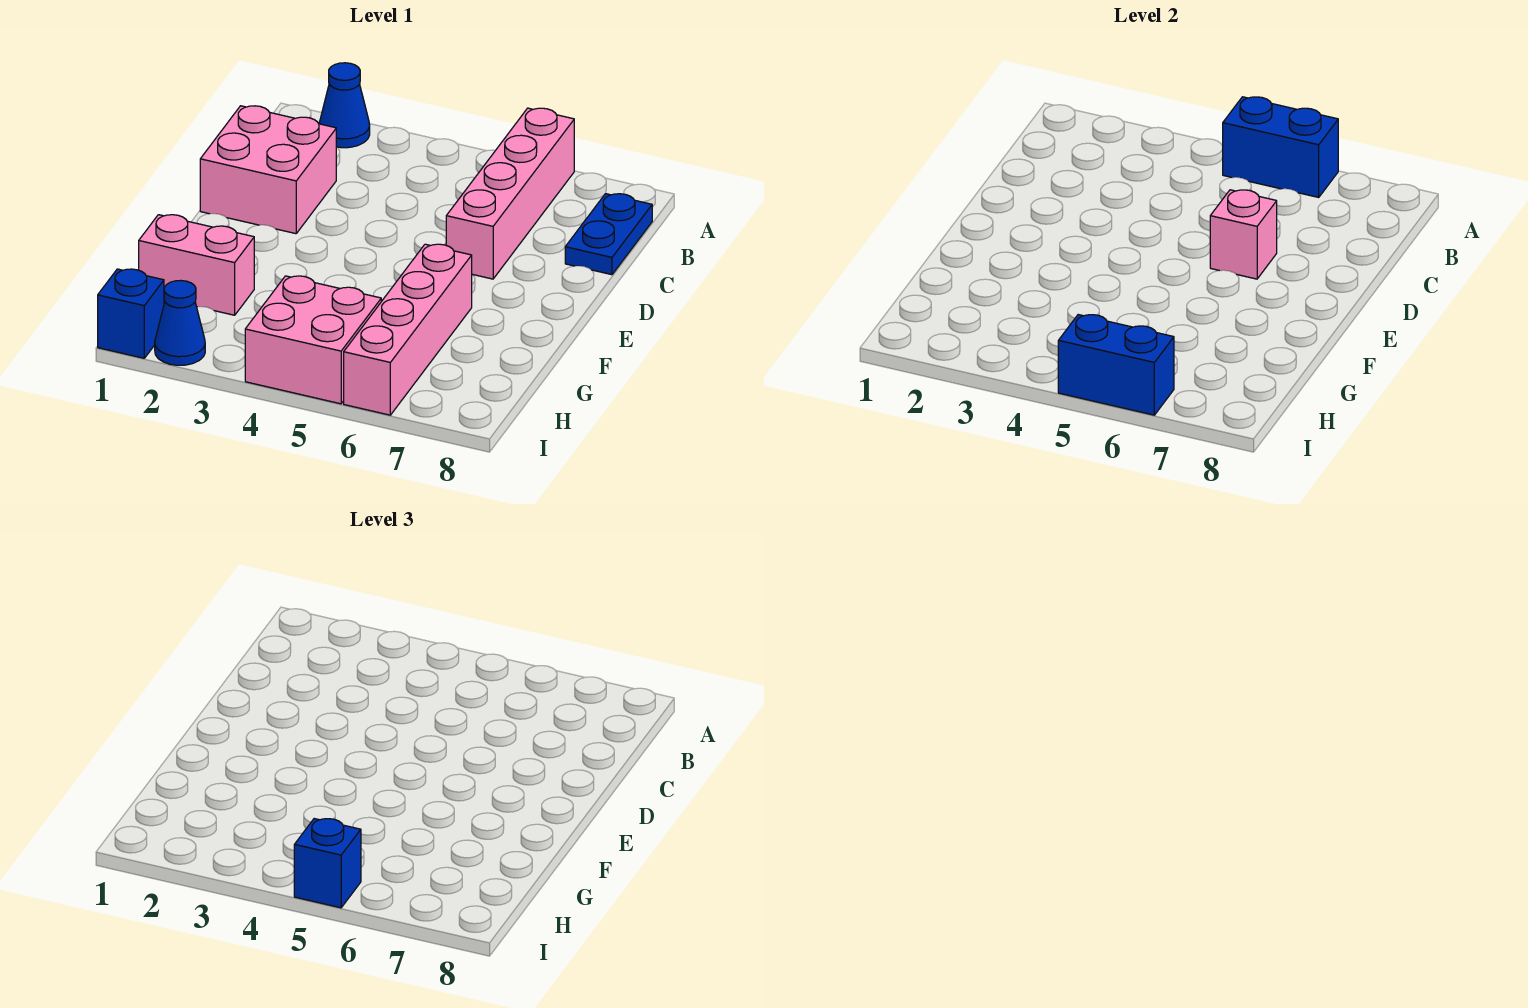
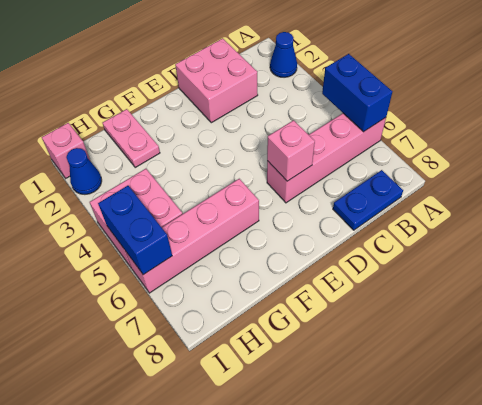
pink brick G1:G2 level 1 -> pink plate G1:G2 level 1
blue brick I1 level 1 -> pink brick I1 level 1
blue brick I5 level 3 -> none

